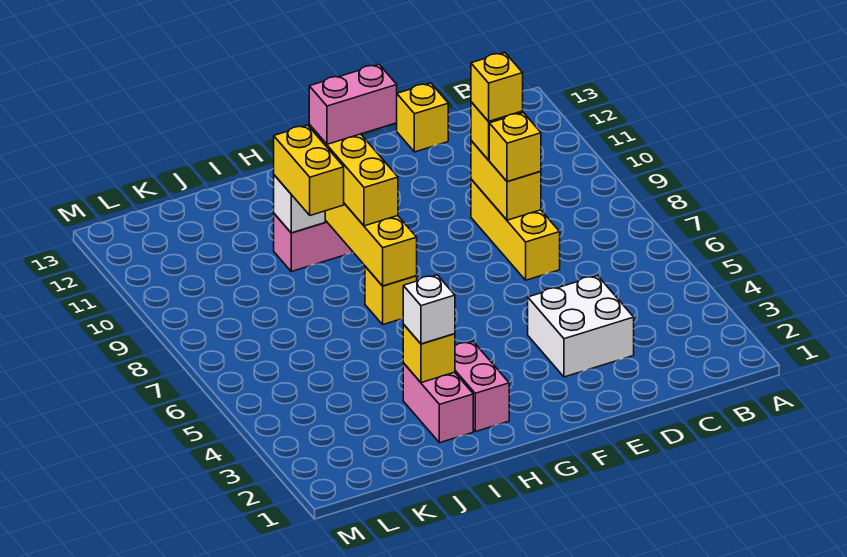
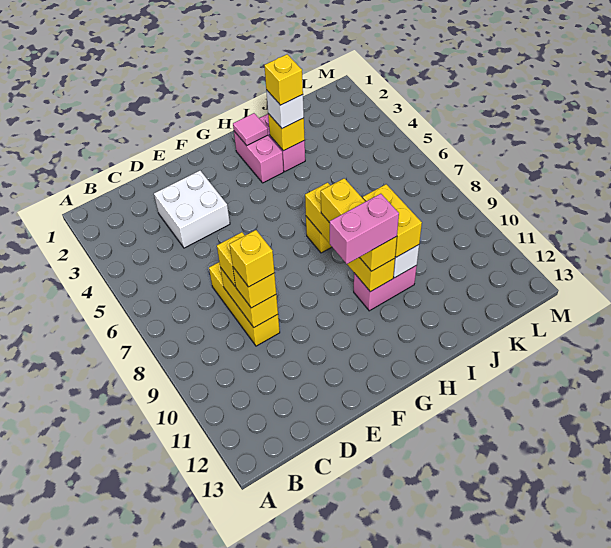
yellow brick D13 level 1 -> yellow brick I3 level 4
none -> pink tile H2 level 2

